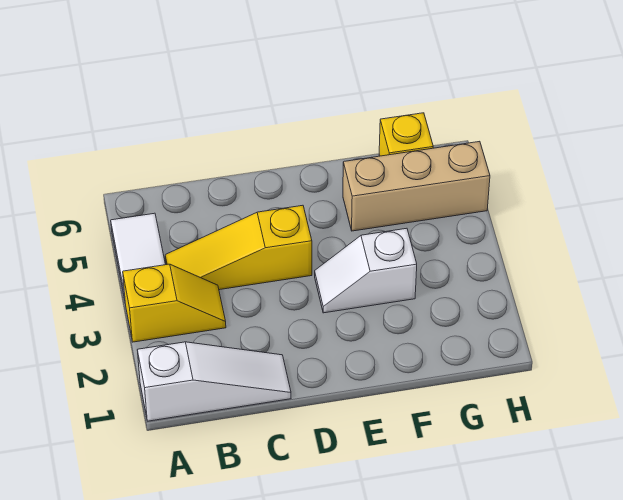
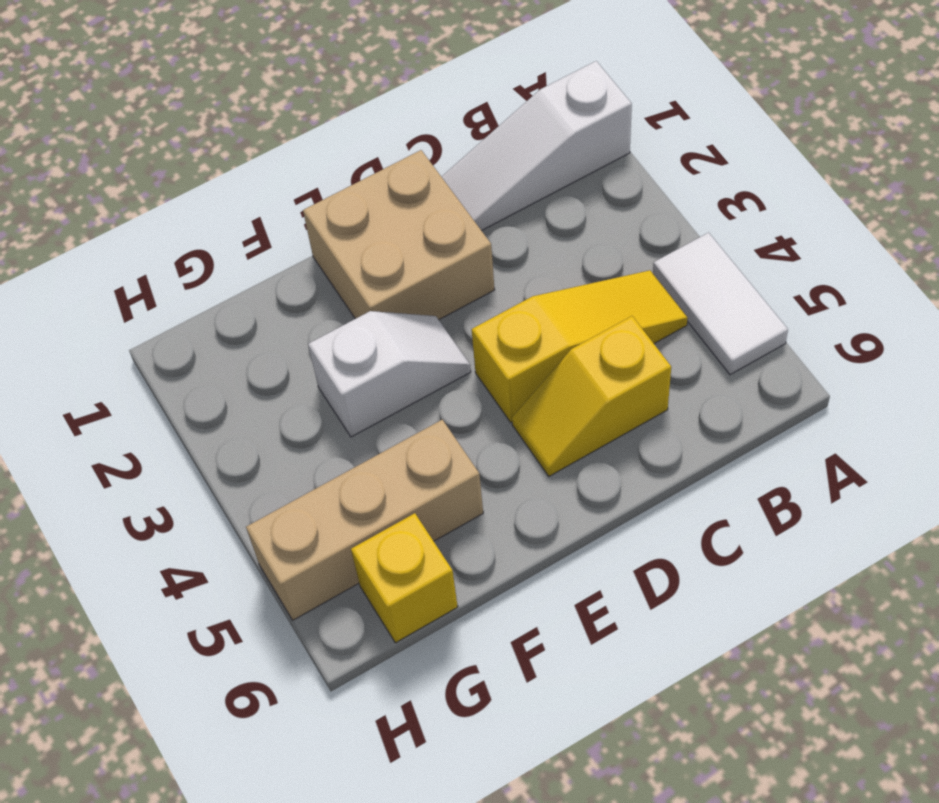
yellow slope A3:B3 level 1 top A -> yellow slope C5:D5 level 1 top C
none -> tan brick D1:E2 level 1

